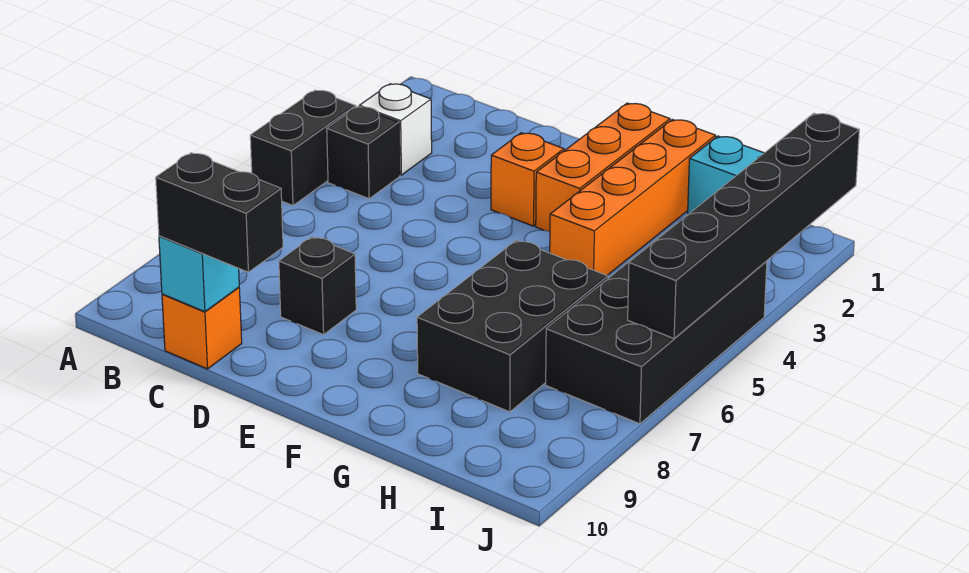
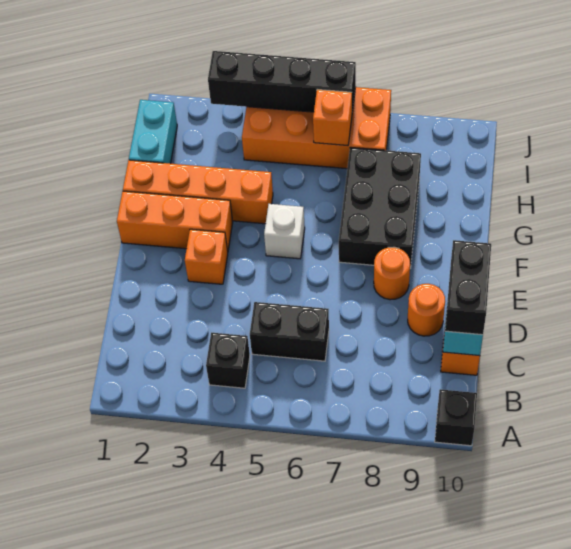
black brick A4:A5 level 1 -> black brick C5:C6 level 1
white brick B3 level 1 -> white brick F5 level 1
black brick D8 level 1 -> black brick A10 level 1
none -> orange round brick D9 level 1
none -> orange round brick E8 level 1
black brick G6:H8 level 1 -> black brick F7:H8 level 1
black brick I4:J7 level 1 -> orange brick I4:J7 level 1
none -> orange brick I6 level 2
black brick J1:J6 level 2 -> black brick J3:J6 level 2

